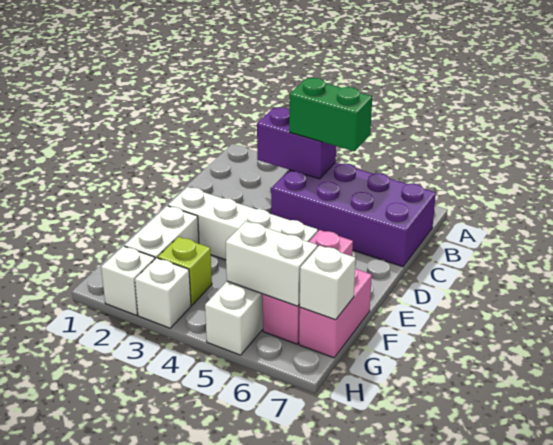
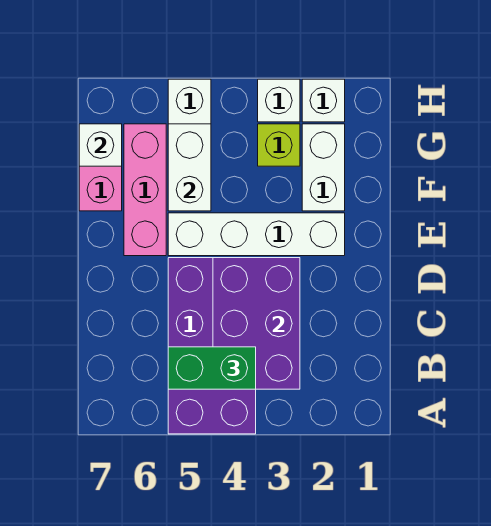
purple brick B3:B4 level 2 -> purple brick B3:D4 level 2
purple brick B4:C7 level 1 -> purple brick A4:D5 level 1
white brick G5:G6 level 2 -> white brick F5:G5 level 2

